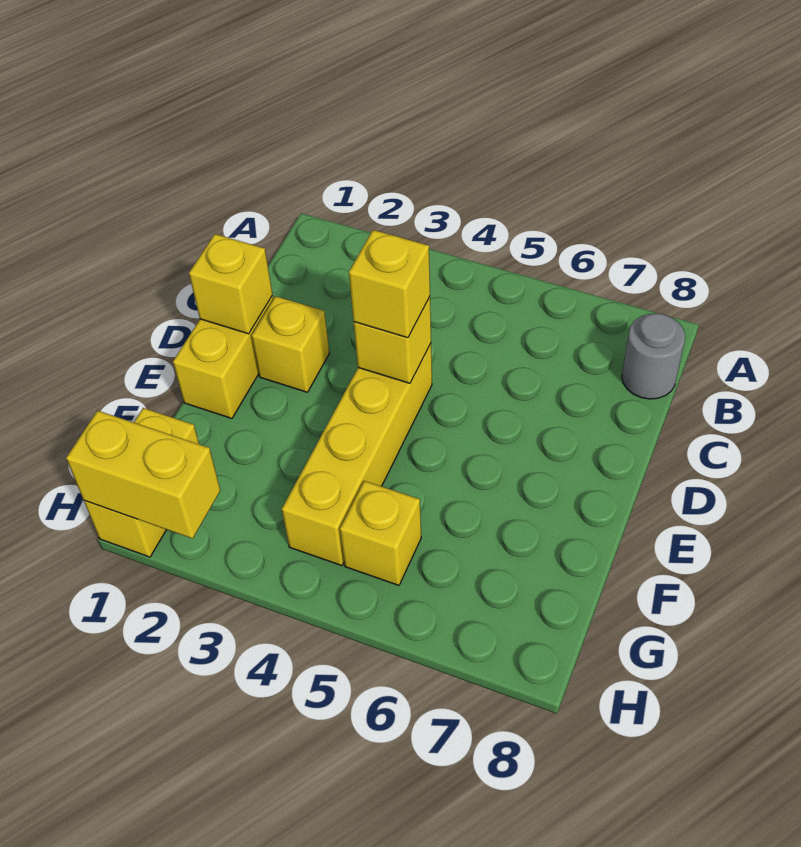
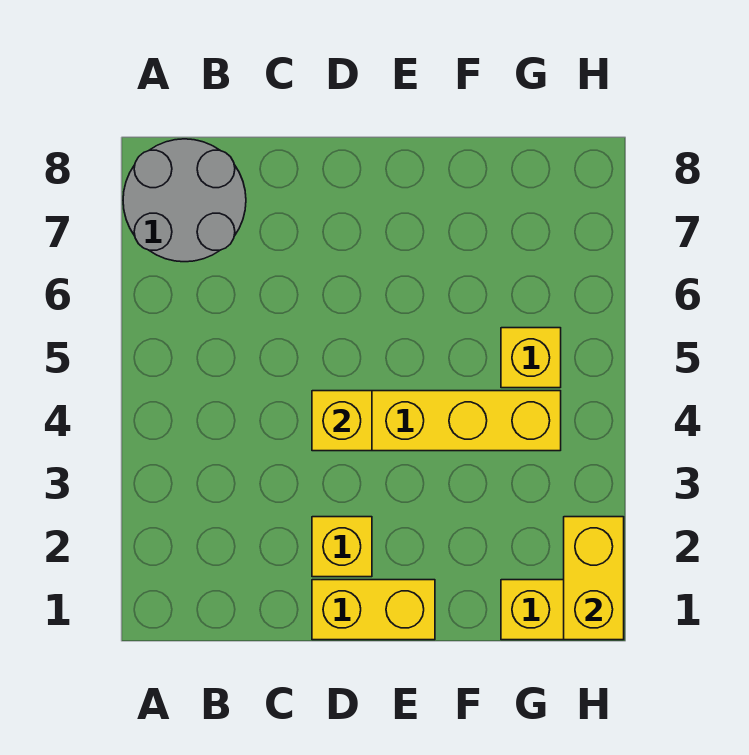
grey round brick B8 level 1 -> grey round brick A7:B8 level 1
yellow brick D1 level 2 -> none
yellow brick D4 level 3 -> none

